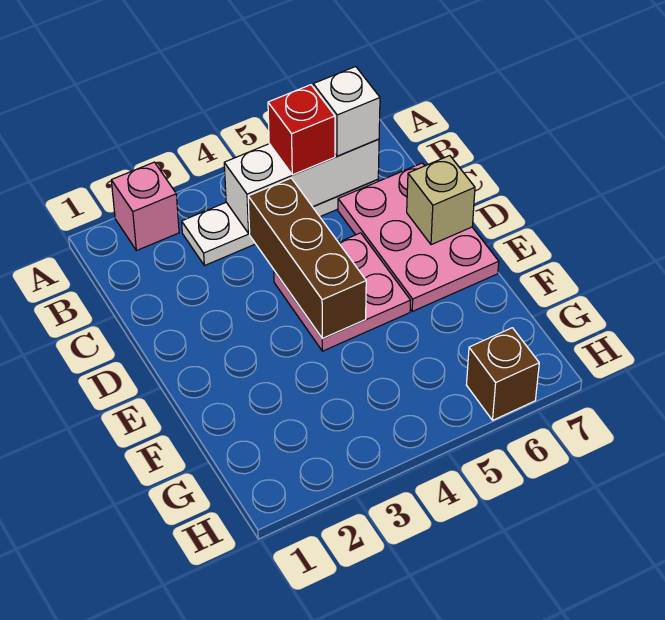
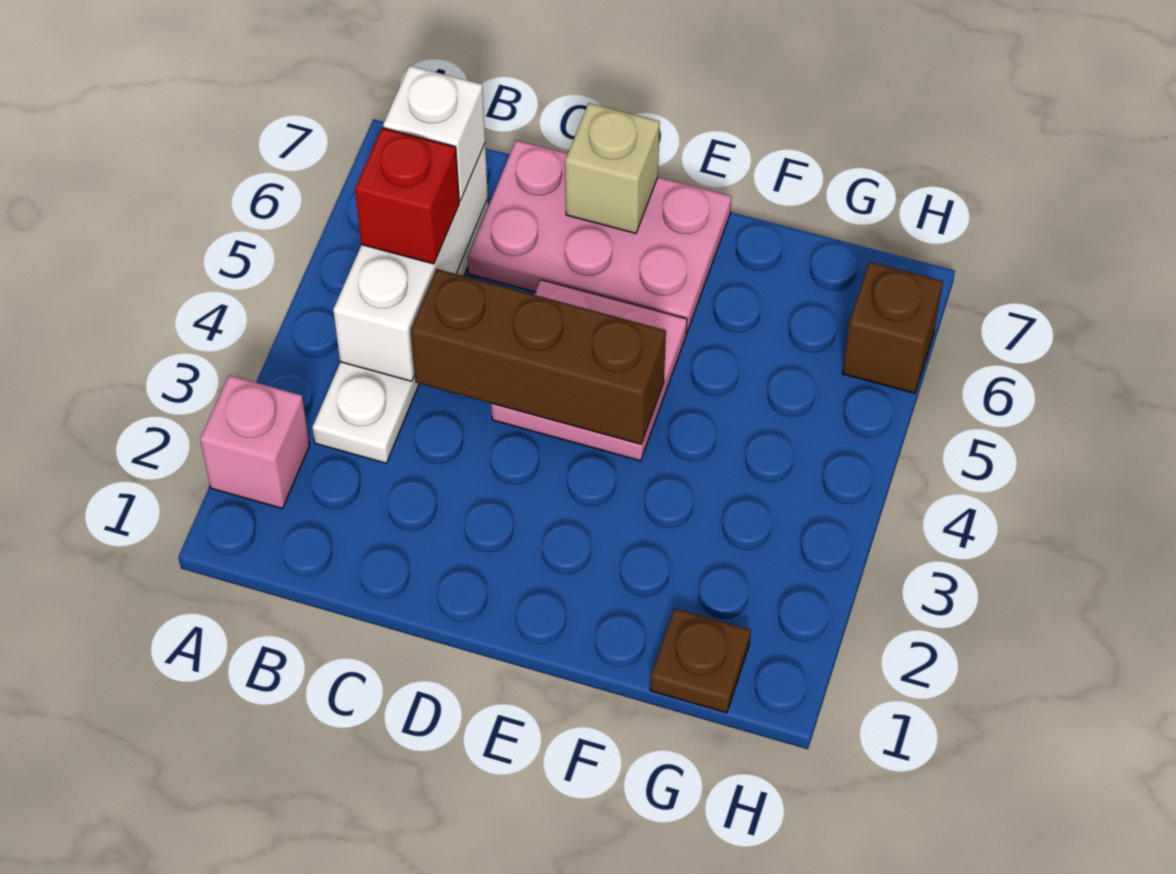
none -> brown plate G1 level 1

